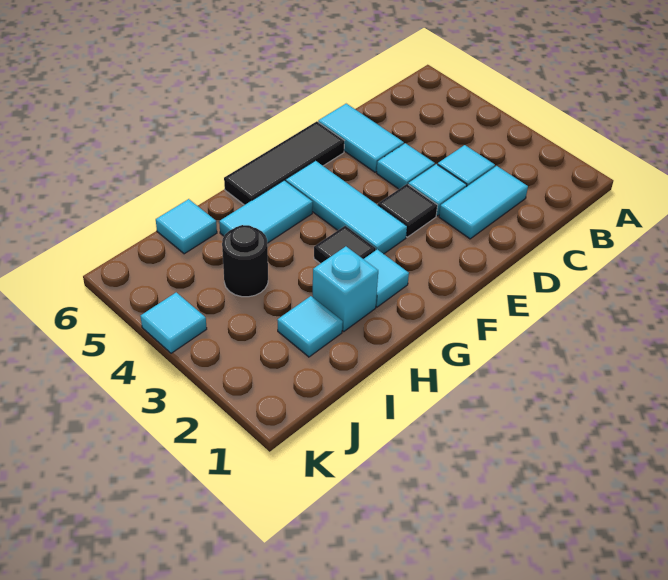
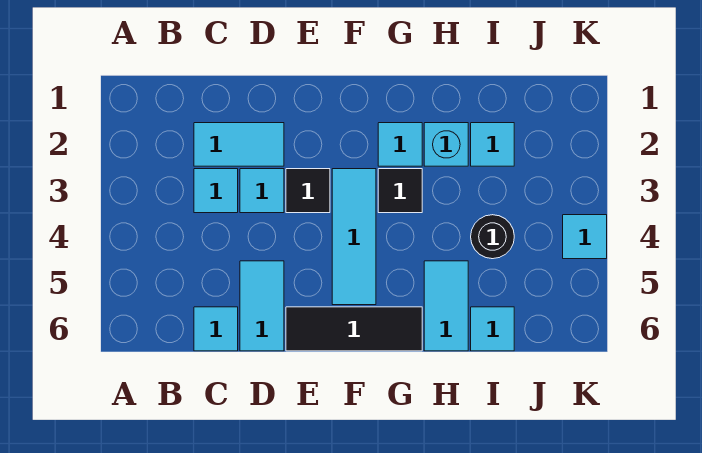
cyan tile D4 level 1 -> cyan tile C6 level 1
cyan tile G5:H5 level 1 -> cyan tile H5:H6 level 1

